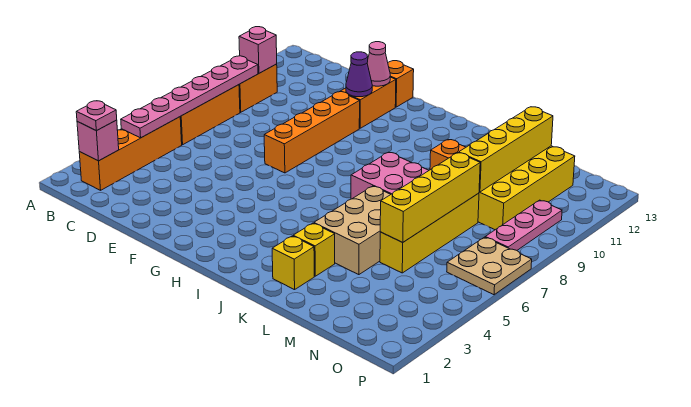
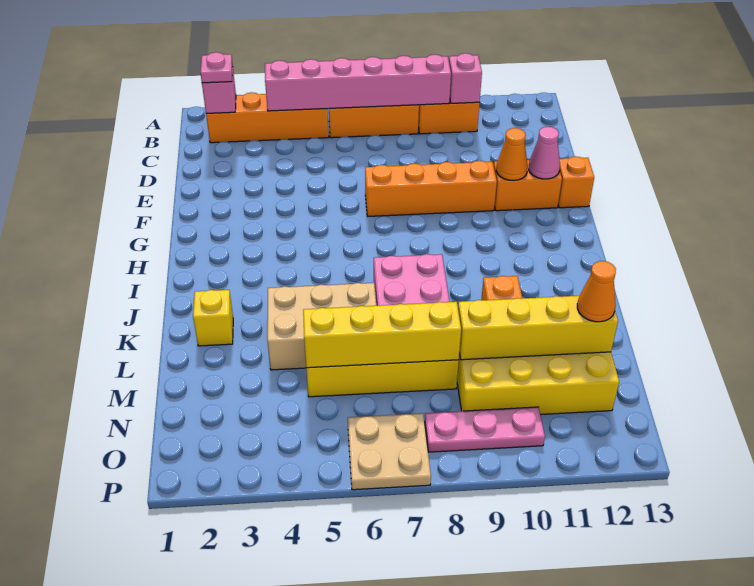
pink plate B4:B9 level 2 -> pink brick B4:B9 level 2
purple cone F11 level 2 -> orange cone F11 level 2
yellow brick K3 level 1 -> none
none -> orange cone M12 level 3

